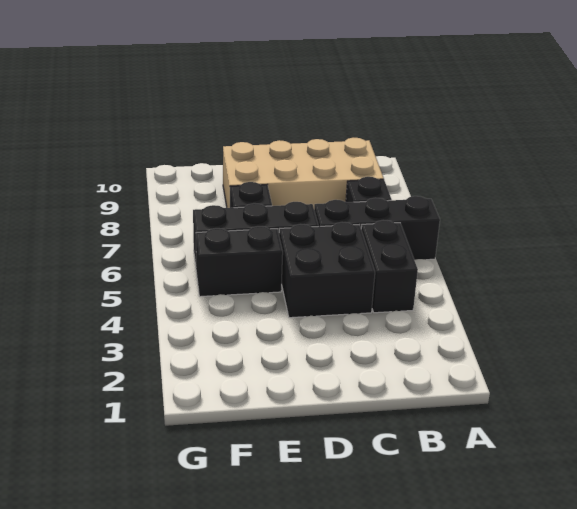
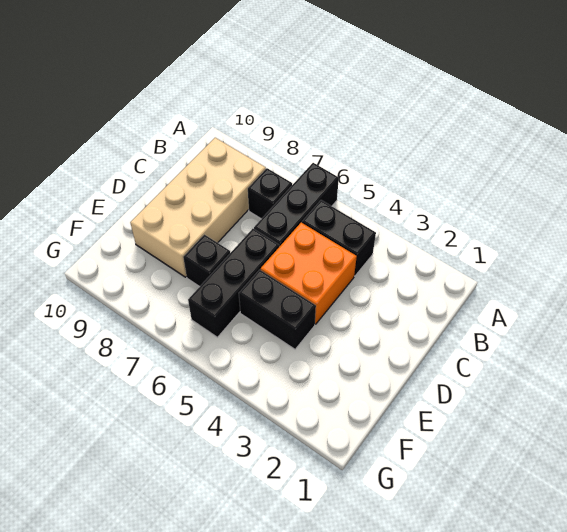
black brick C4:D5 level 1 -> orange brick C4:D5 level 1
black brick E5:F5 level 1 -> black brick E4:E5 level 1

